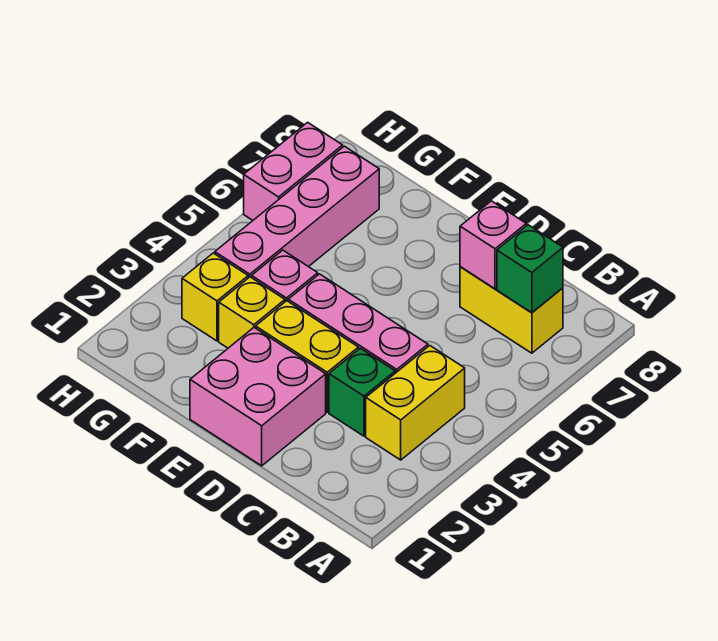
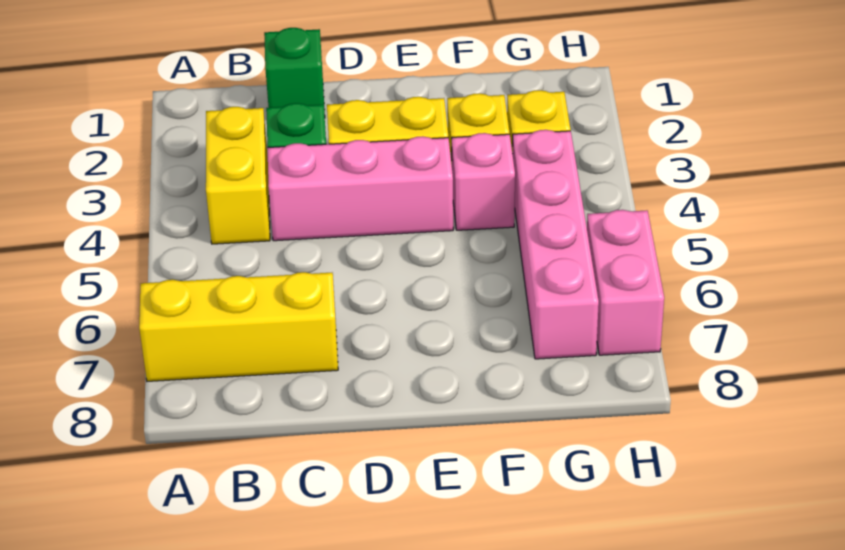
yellow brick B7:C7 level 1 -> yellow brick A7:C7 level 1
green brick B7 level 2 -> green brick C1 level 1
pink brick C7 level 2 -> none
pink brick D1:E2 level 1 -> none

